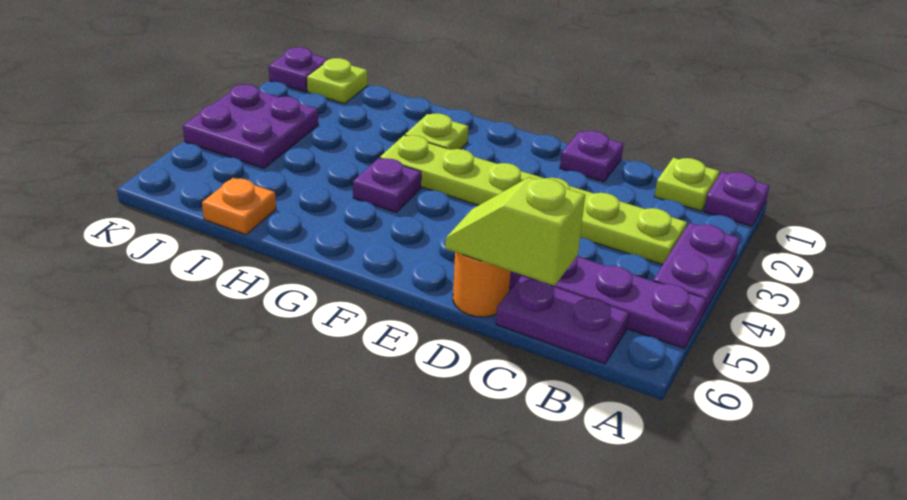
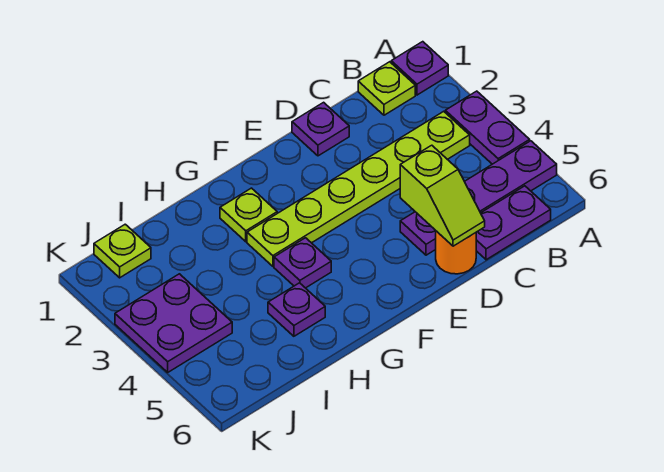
lime slope C6:D6 level 2 top C -> lime slope D5:D6 level 2 top 5
orange plate I6 level 1 -> none
purple plate K1 level 1 -> purple plate H5 level 1

